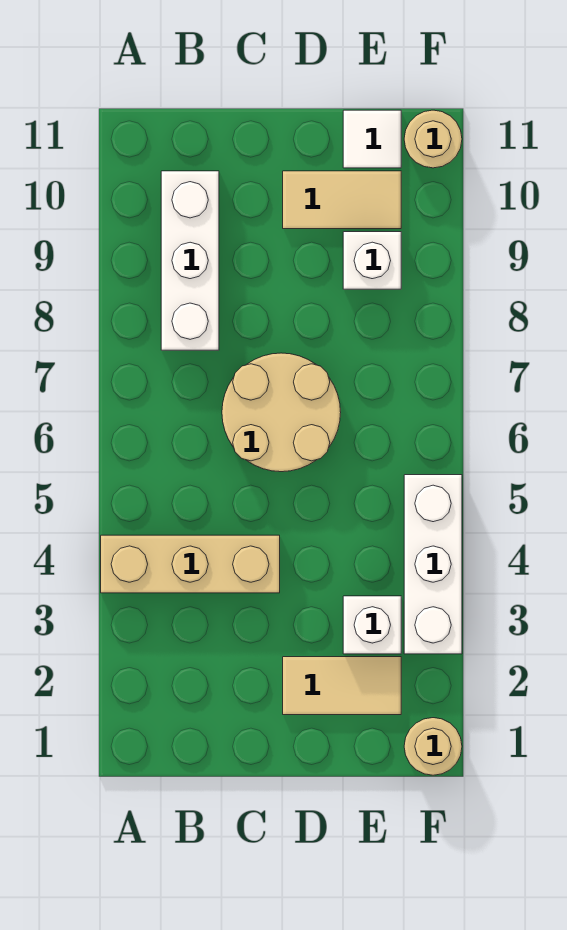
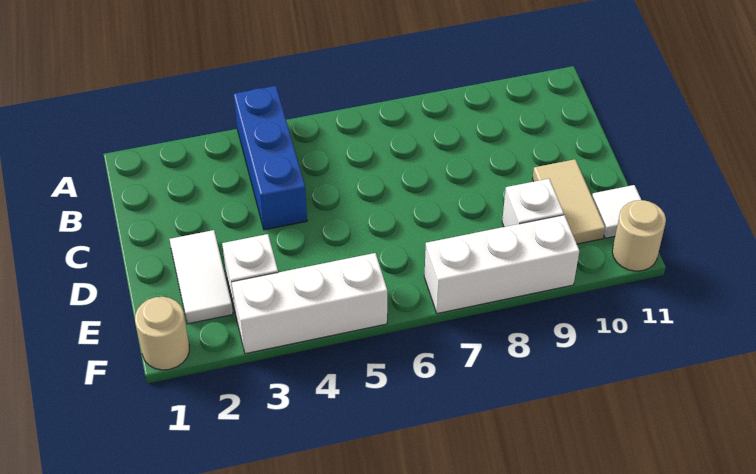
tan brick A4:C4 level 1 -> blue brick A4:C4 level 1
white brick B8:B10 level 1 -> white brick F7:F9 level 1
tan round brick C6:D7 level 1 -> none
tan tile D2:E2 level 1 -> white tile D2:E2 level 1

